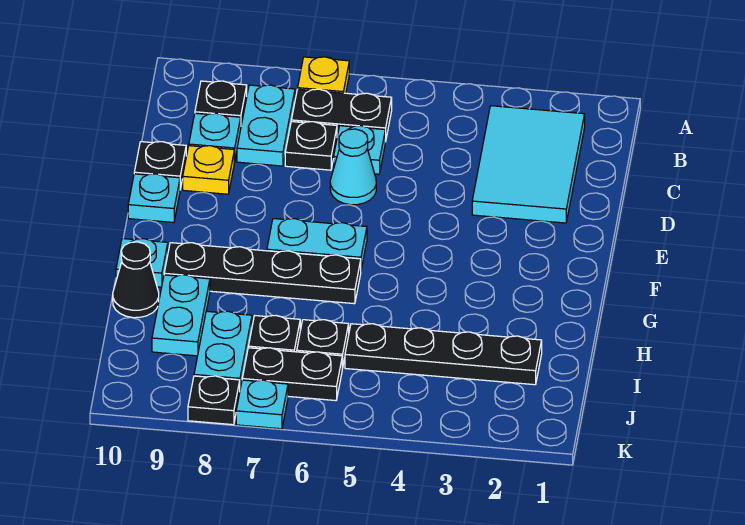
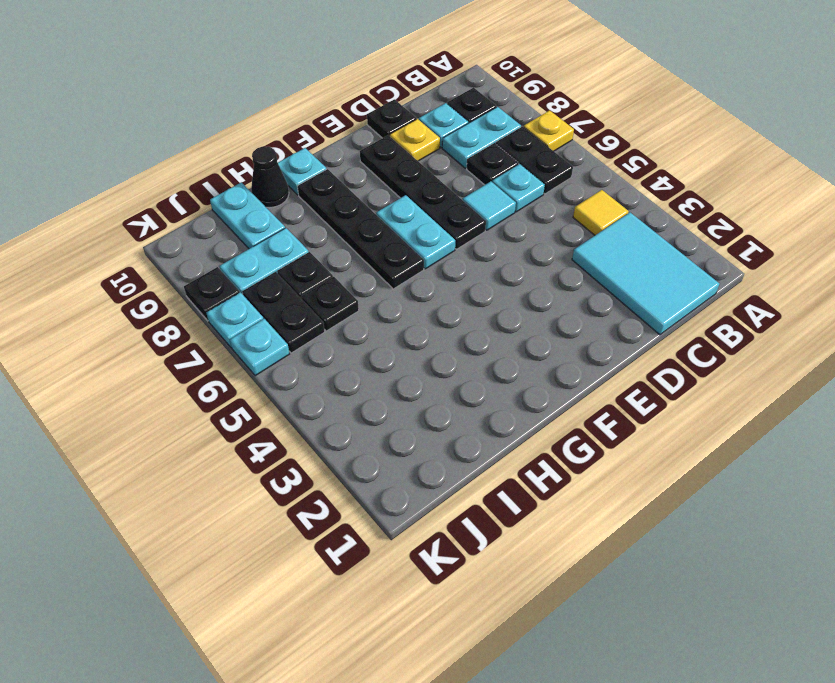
cyan tile B2:D3 level 1 -> cyan tile B1:C3 level 1
none -> yellow tile B4 level 1
cyan cone D6 level 1 -> cyan tile D6 level 1
cyan plate E10 level 1 -> cyan plate K6 level 1
cyan plate H9:I9 level 1 -> cyan plate I9:I10 level 1
black plate I2:I5 level 1 -> black plate E6:E9 level 1

